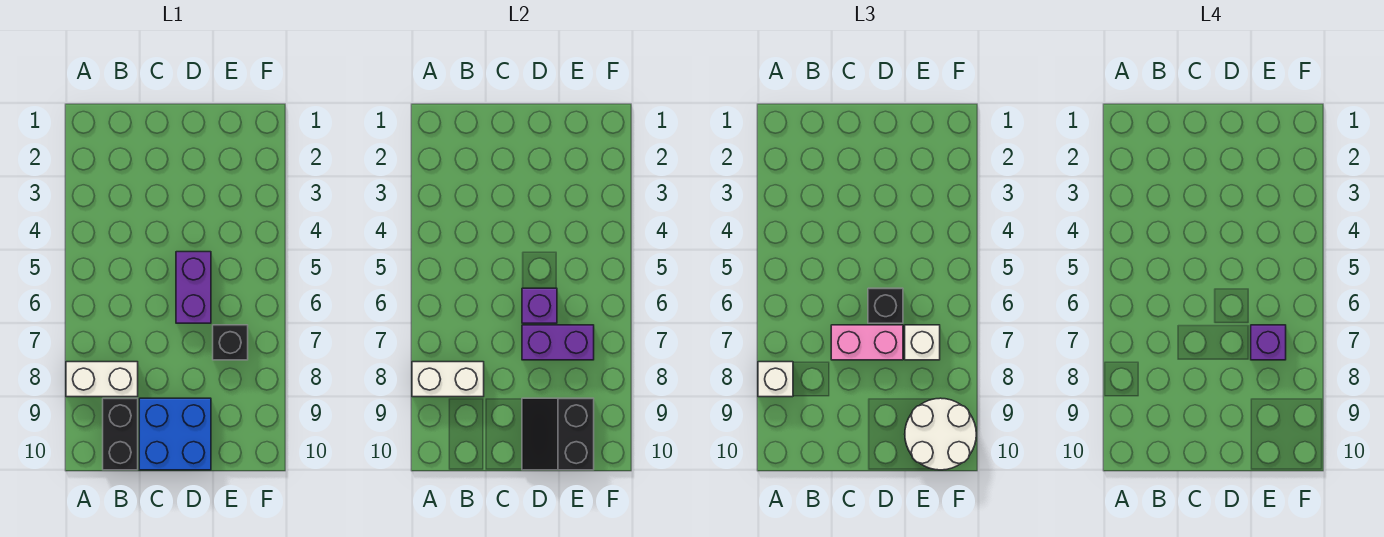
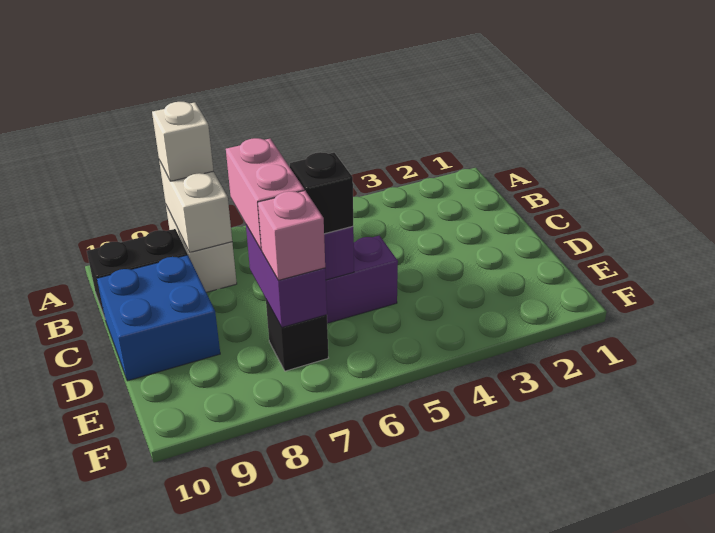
black slope D9:E10 level 2 top E -> none
white brick E7 level 3 -> pink brick E7 level 3
purple brick E7 level 4 -> none
white round brick E9:F10 level 3 -> none

